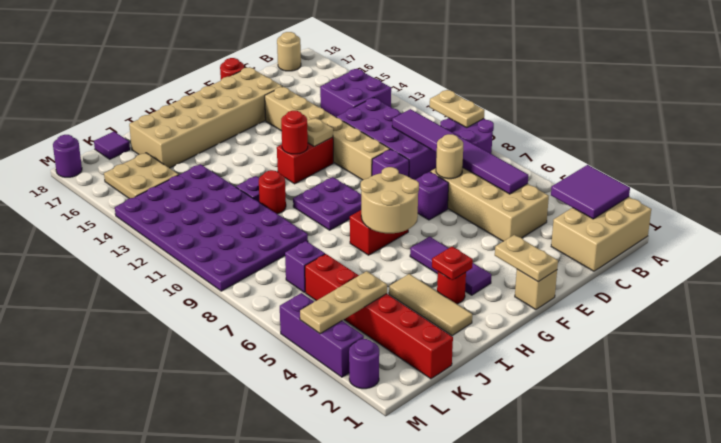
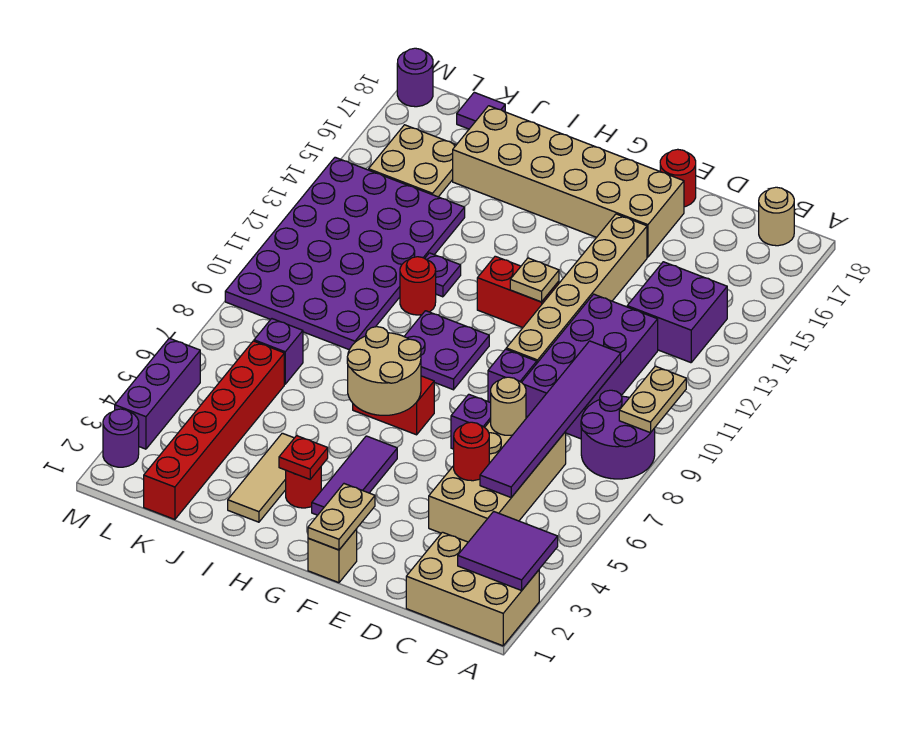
red round brick G12 level 2 -> red round brick D5 level 2
tan plate K4:M4 level 2 -> none

